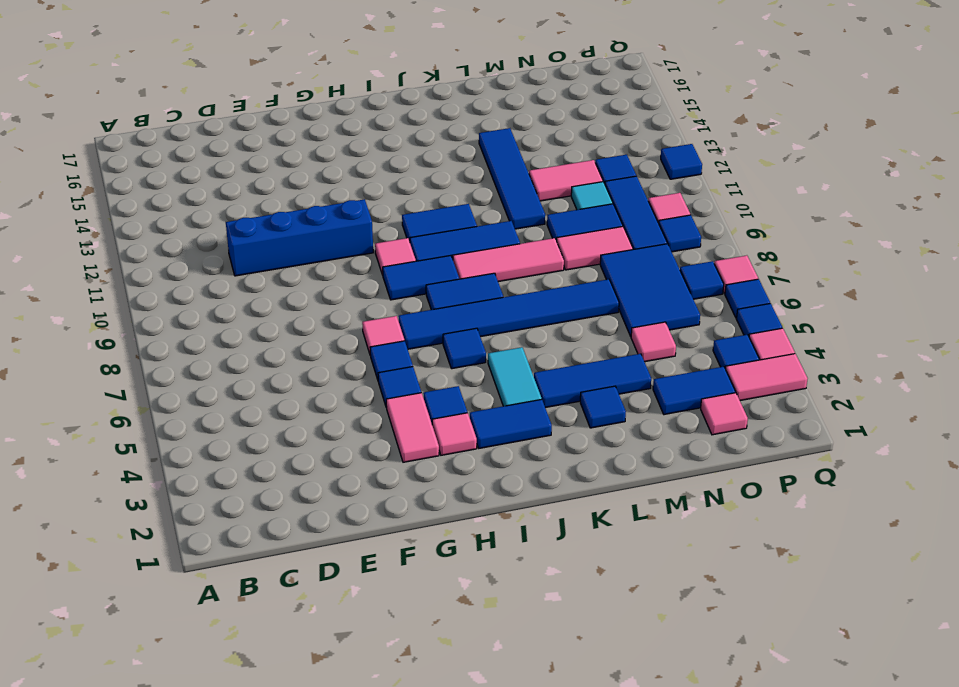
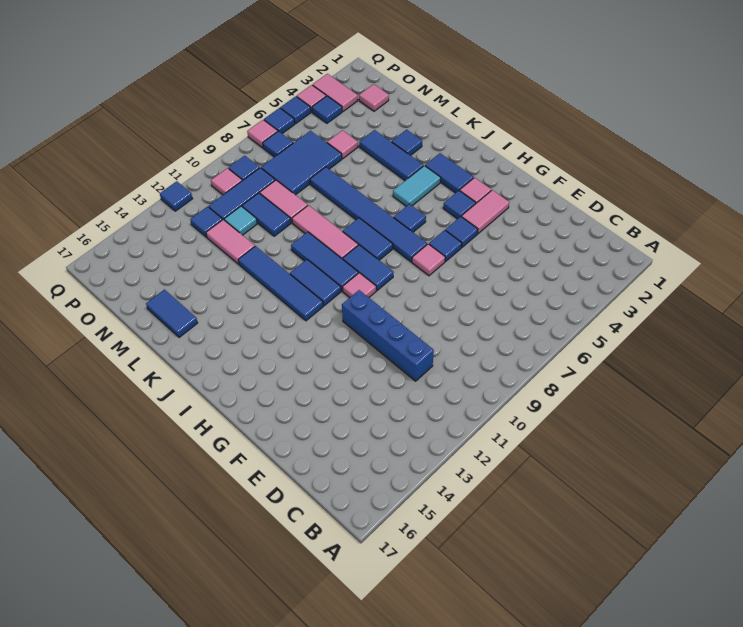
blue tile L11:L14 level 1 -> blue tile I12:L12 level 1
blue tile N3:O3 level 1 -> blue tile L16:M16 level 1

